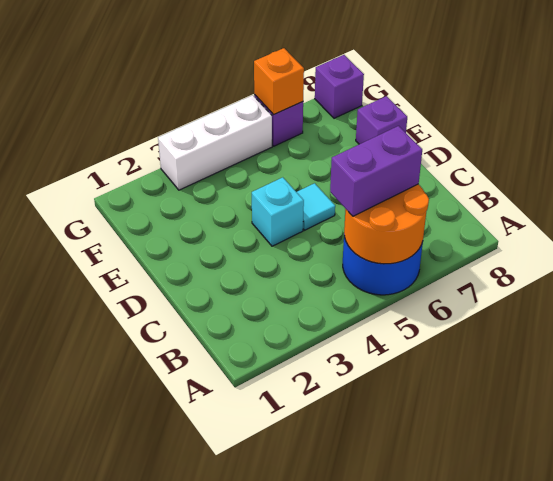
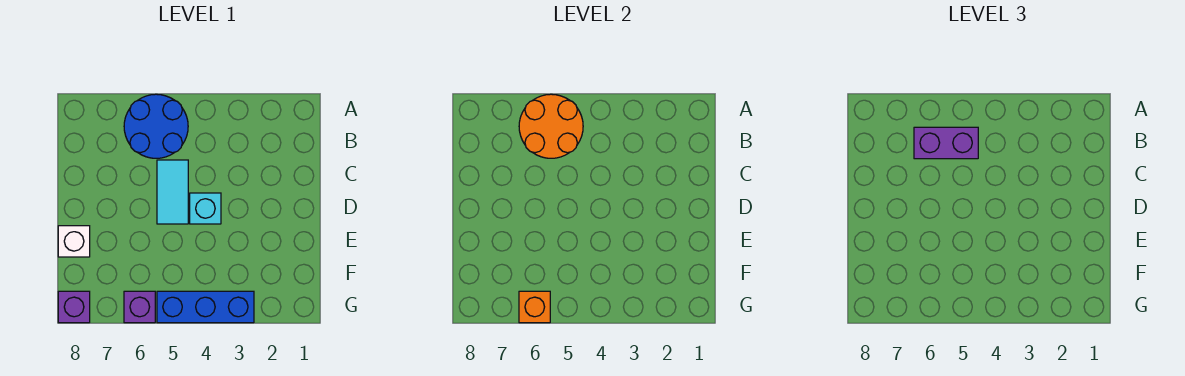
cyan tile D5 level 1 -> cyan tile C5:D5 level 1
purple brick E8 level 1 -> white brick E8 level 1
white brick G3:G5 level 1 -> blue brick G3:G5 level 1

